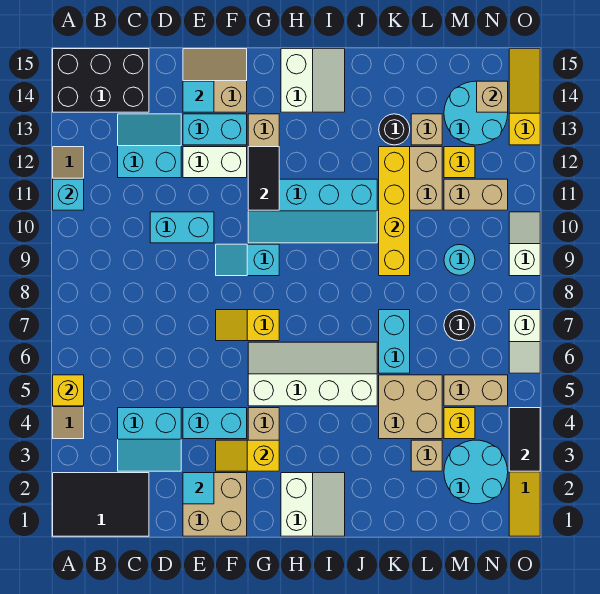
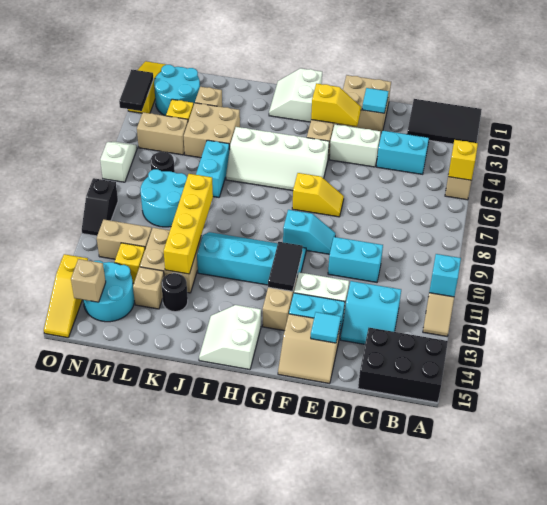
cyan brick E4:F4 level 1 -> white brick E4:F4 level 1
cyan round brick M9 level 1 -> cyan round brick L8:M9 level 1
white slope O9:O10 level 1 top 9 -> black slope O9:O10 level 1 top 9

